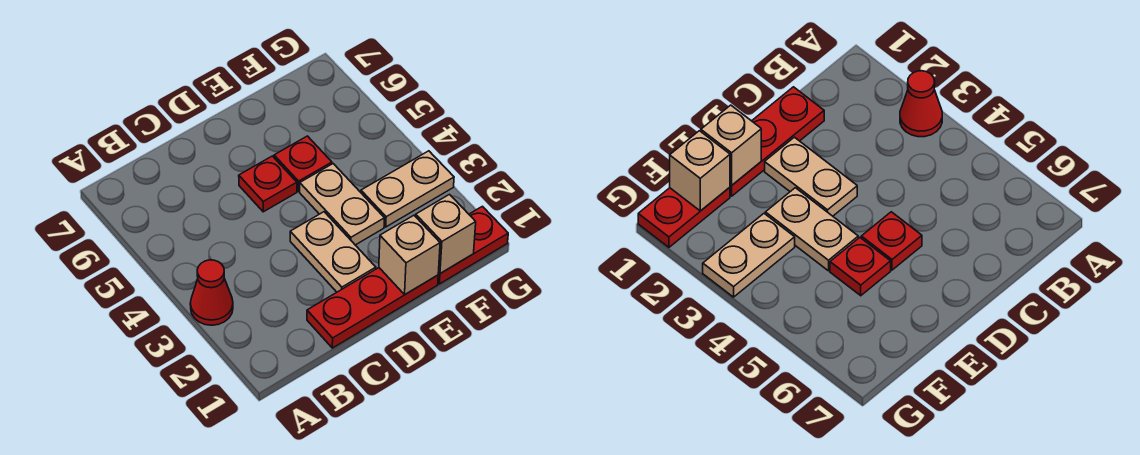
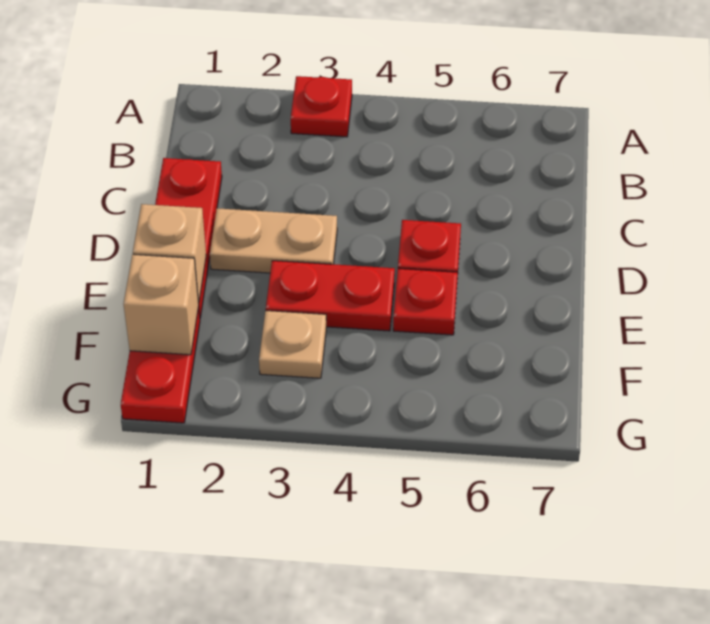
red cone A3 level 1 -> red plate A3 level 1
tan plate E3:E4 level 1 -> red plate E3:E4 level 1
tan plate F3:G3 level 1 -> tan plate F3 level 1

